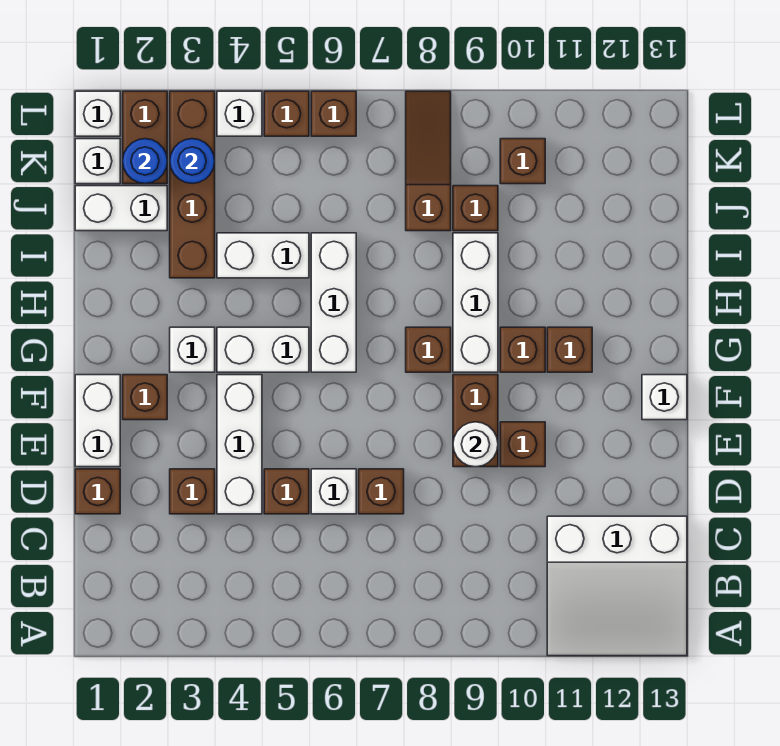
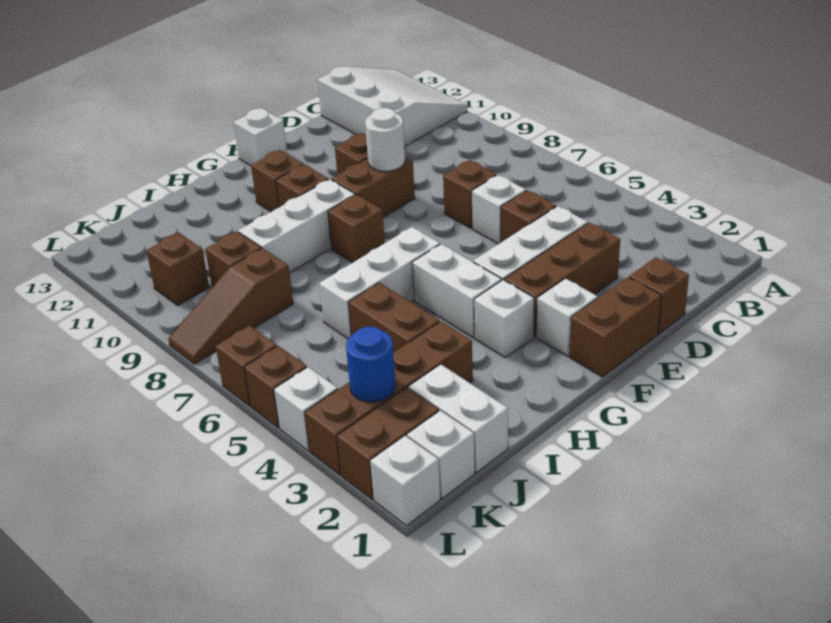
brown brick D3 level 1 -> brown brick D3:F3 level 1
white brick E1:F1 level 1 -> brown brick E1:F1 level 1
brown brick F2 level 1 -> white brick F2 level 1
white brick I4:I5 level 1 -> brown brick I4:I5 level 1
blue round brick K2 level 2 -> none

